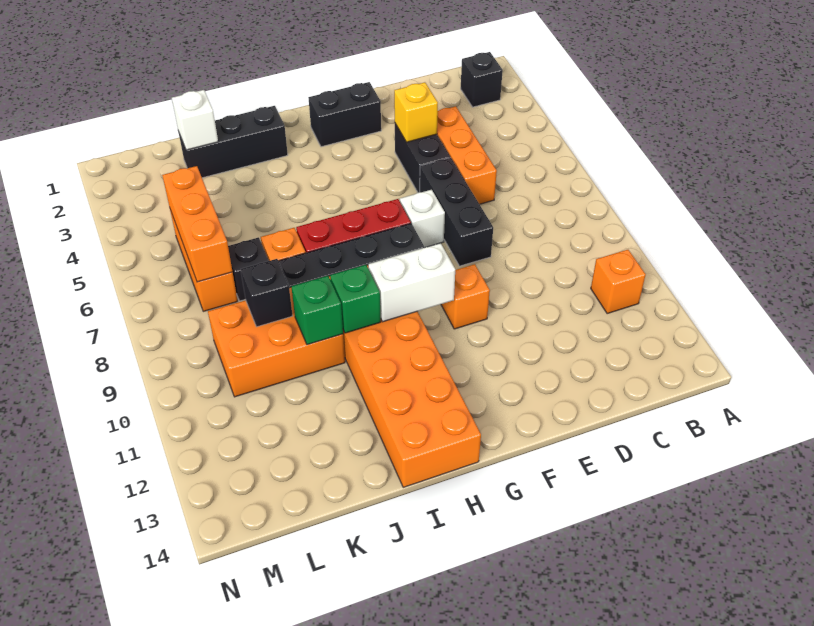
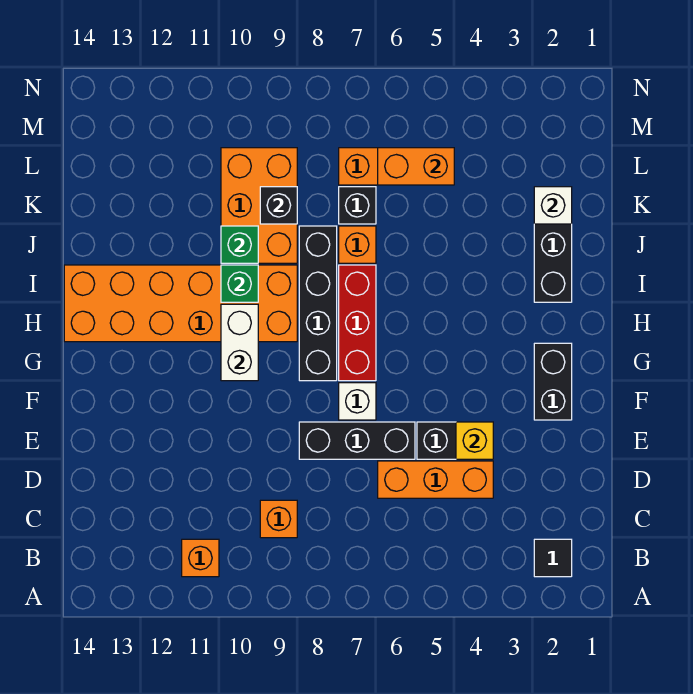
black brick B2 level 1 -> black tile B2 level 1
orange brick F10 level 1 -> orange brick C9 level 1
orange brick L5:L7 level 2 -> orange brick L5:L6 level 2

